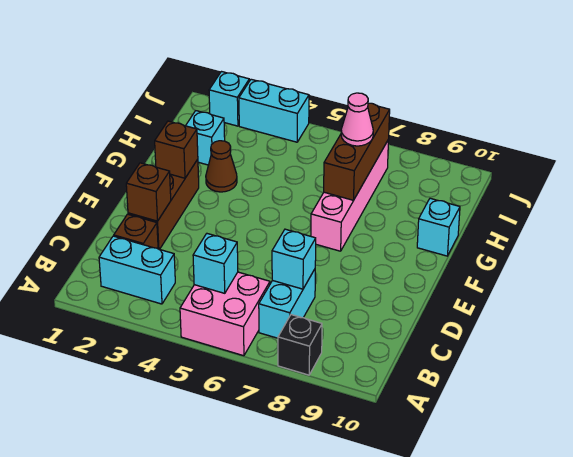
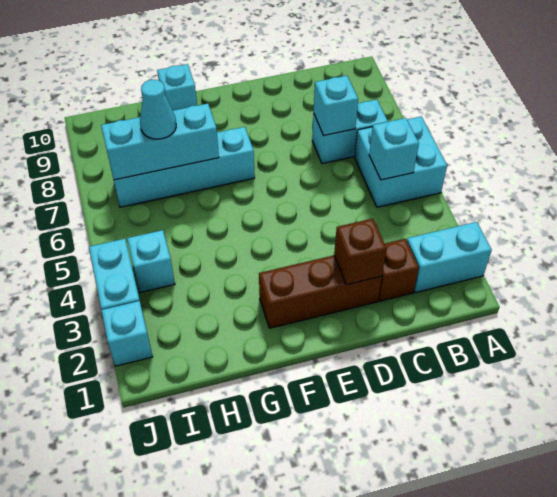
pink brick A5:B6 level 1 -> cyan brick A5:B6 level 1
black brick A8 level 1 -> none
cyan brick B2:B3 level 1 -> cyan brick A2:B2 level 1
brown brick F2 level 2 -> none
pink brick F7:I7 level 1 -> cyan brick F7:I7 level 1
brown cone G3 level 1 -> none
brown brick G7:I7 level 2 -> cyan brick G7:I7 level 2
cyan brick H2 level 1 -> cyan brick I4 level 1
pink cone H7 level 3 -> cyan cone H7 level 3

